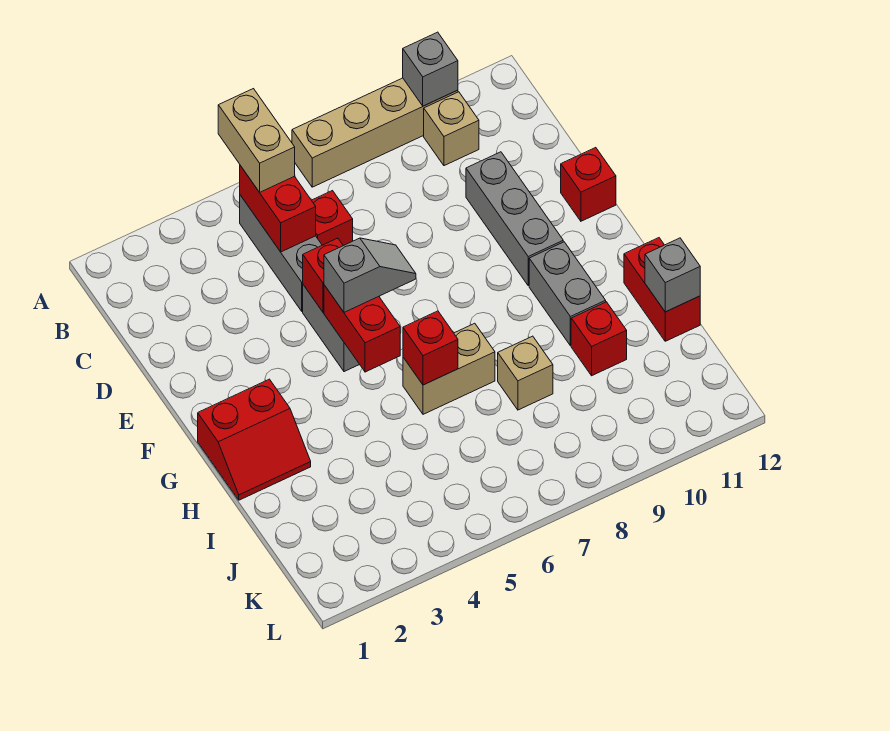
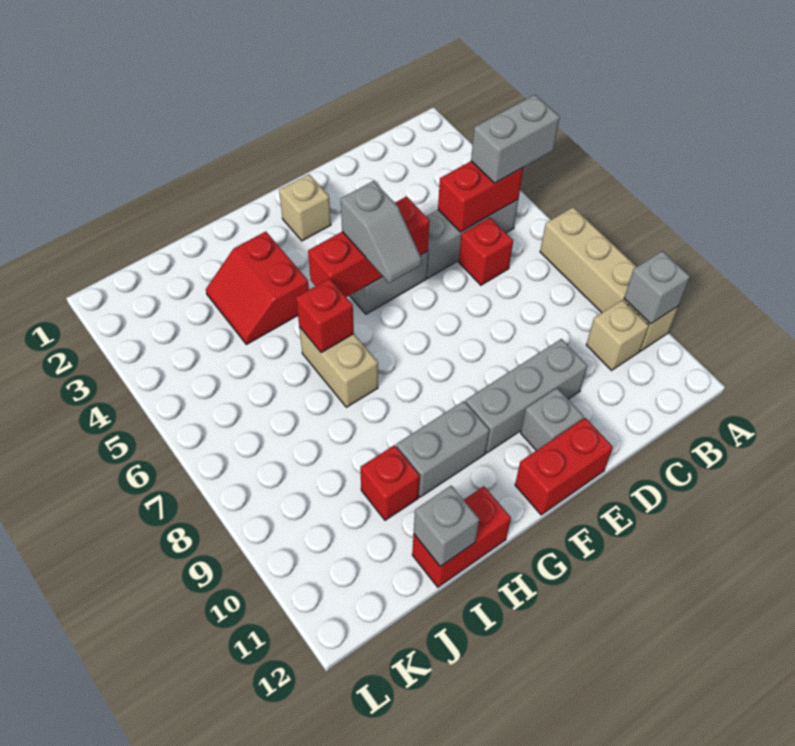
tan brick A5:B5 level 3 -> grey brick A5:B5 level 3
none -> grey brick E11 level 1
red brick E12 level 1 -> red brick E12:F12 level 1
red slope G1:H2 level 1 top G -> red slope H3:I4 level 1 top H
tan brick I8 level 1 -> tan brick F2 level 1

